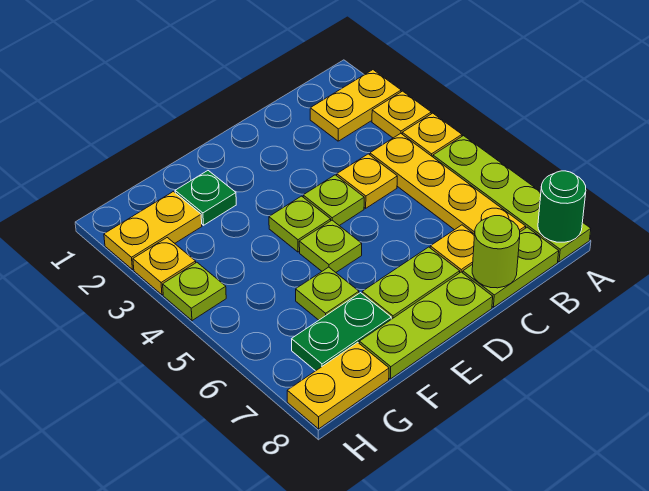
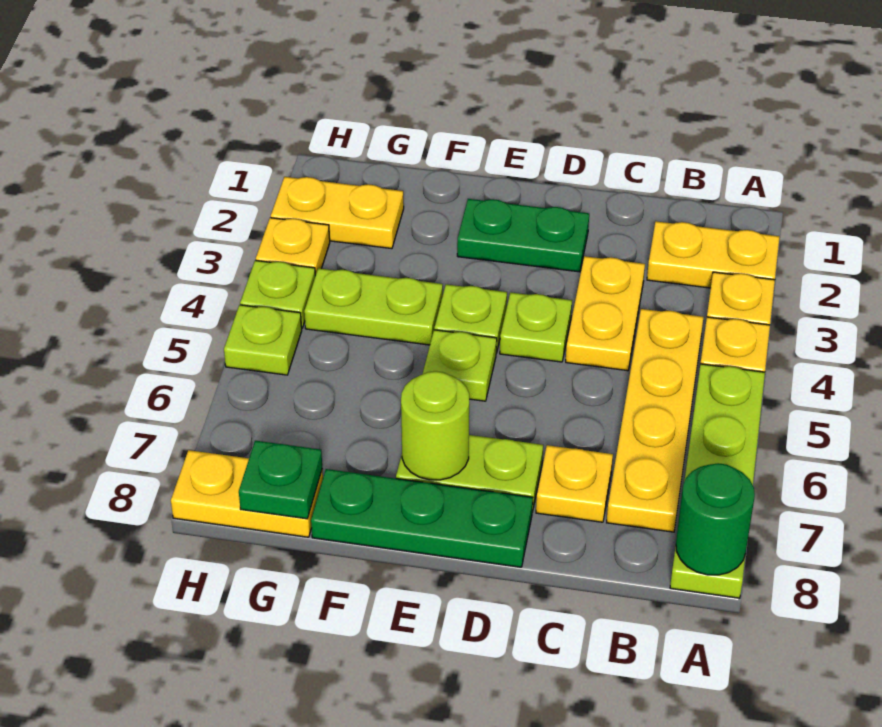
lime plate B8:C8 level 1 -> lime plate F4:G4 level 1
yellow plate C4 level 1 -> yellow plate C3:C4 level 1
lime round brick C8 level 2 -> lime round brick E7 level 2
lime plate D8:F8 level 1 -> green plate D8:F8 level 1
green plate F2 level 1 -> green plate G8 level 2
lime plate F6 level 1 -> lime plate H5 level 1
green plate F7:G7 level 1 -> green plate D2:E2 level 1

